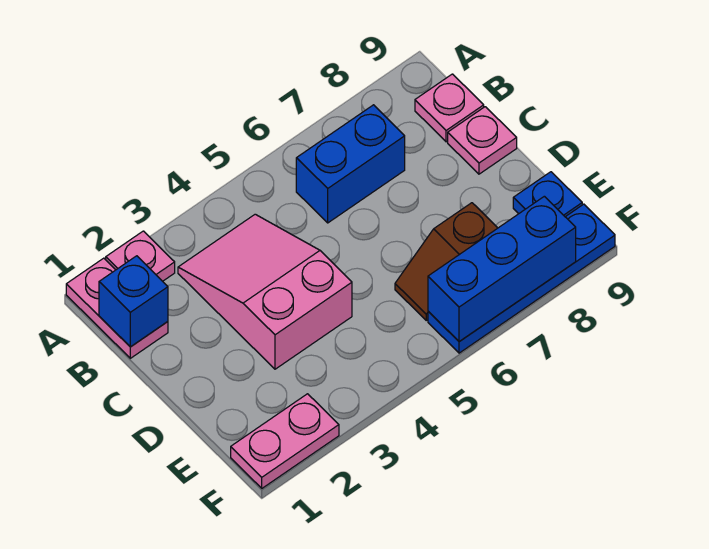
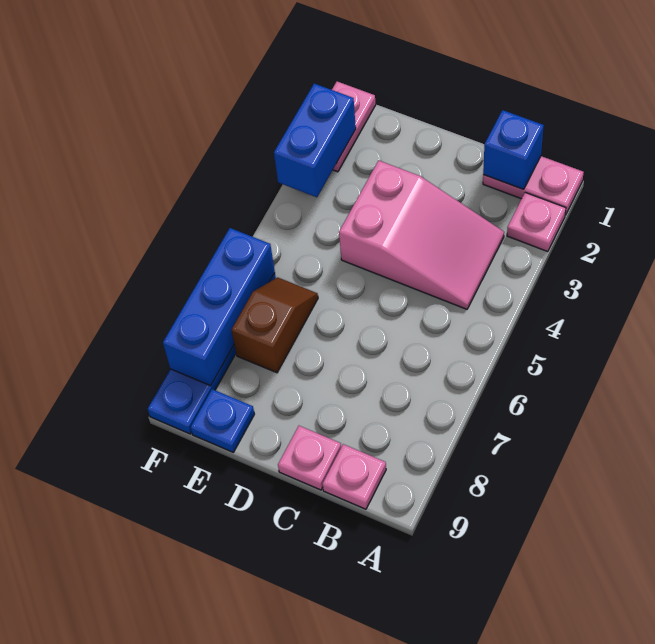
blue brick B6:B7 level 1 -> blue brick F2:F3 level 2

